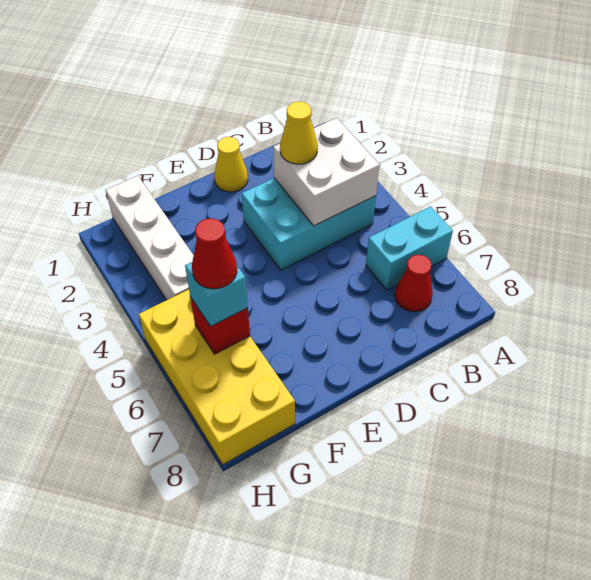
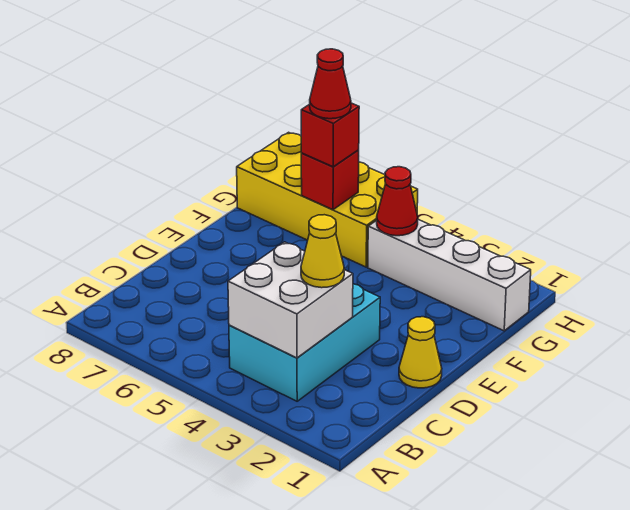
cyan brick A6:B6 level 1 -> none
red cone B7 level 1 -> red cone G4 level 2
cyan brick G6 level 3 -> red brick G6 level 3

